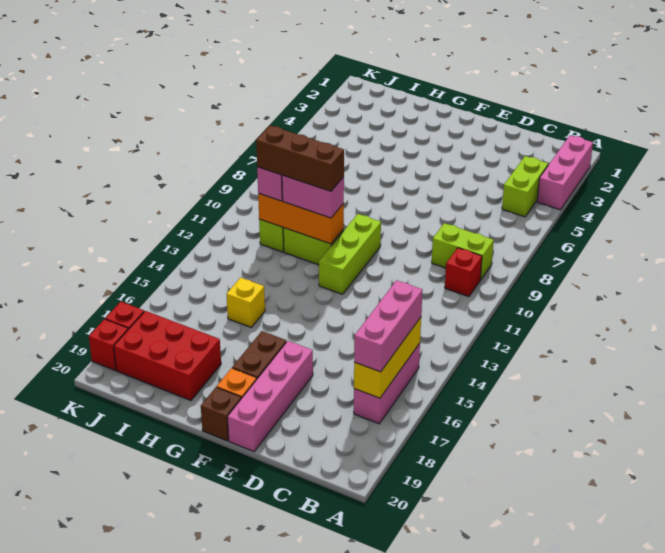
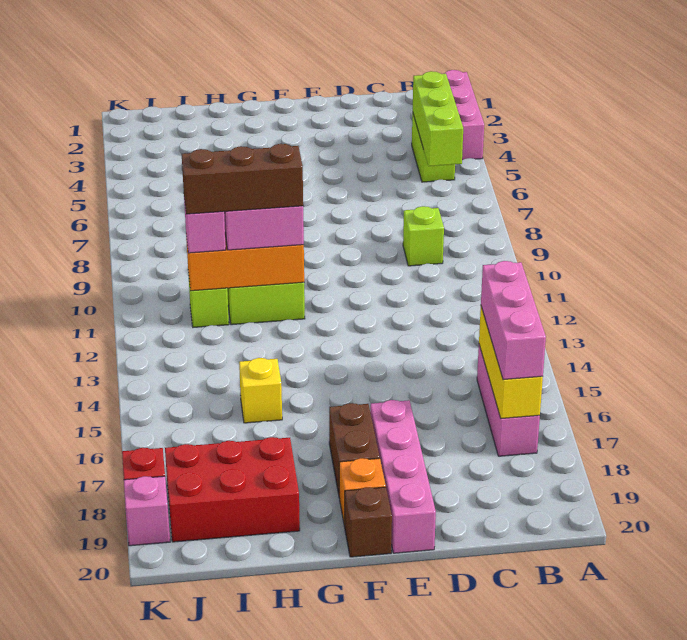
lime brick B9:C9 level 1 -> lime brick C9 level 1
red brick B10 level 1 -> none
lime brick F10:F12 level 1 -> lime brick B4:B6 level 2
red brick K19 level 1 -> pink brick K19 level 1

